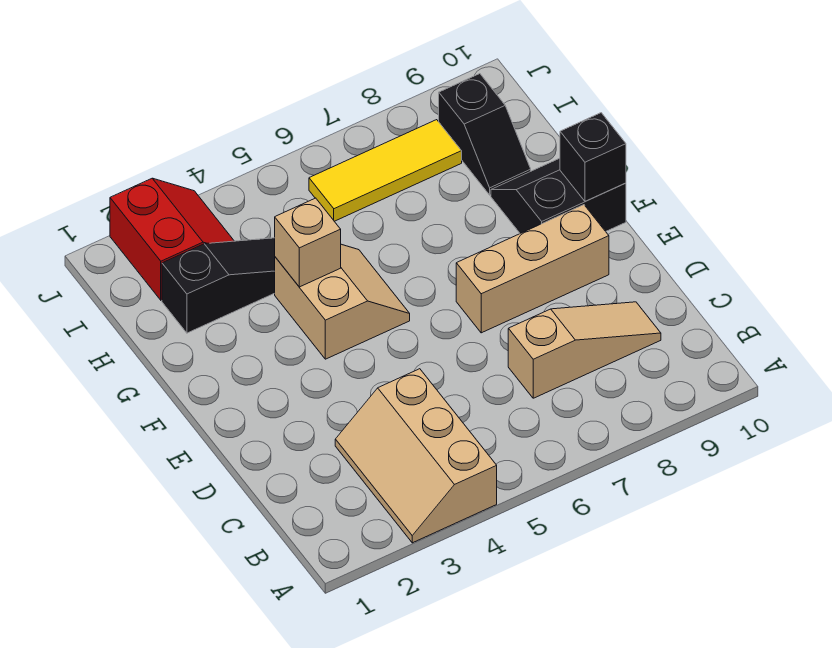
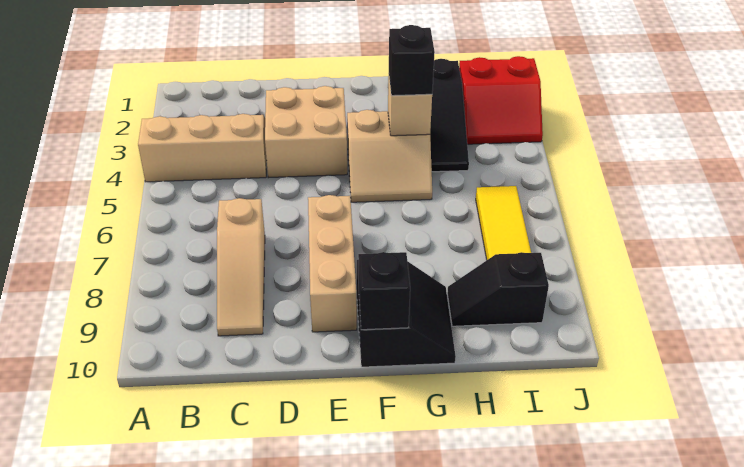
none -> tan brick D3:E4 level 1
none -> black brick G4 level 3

